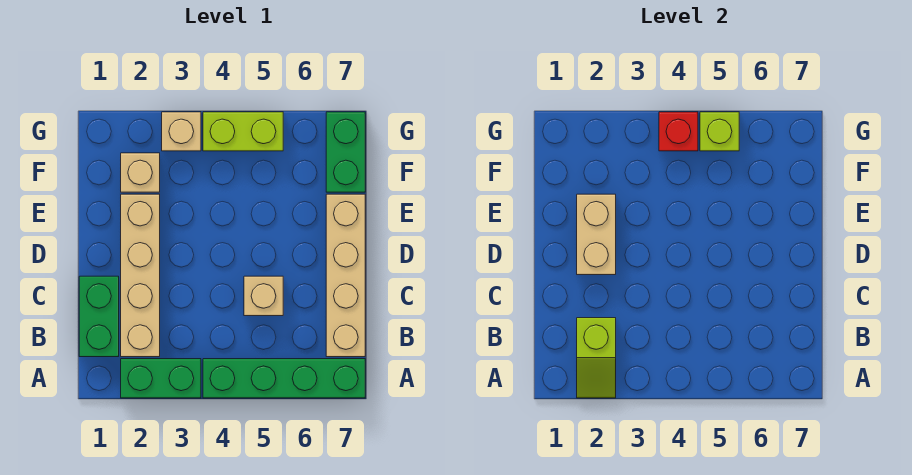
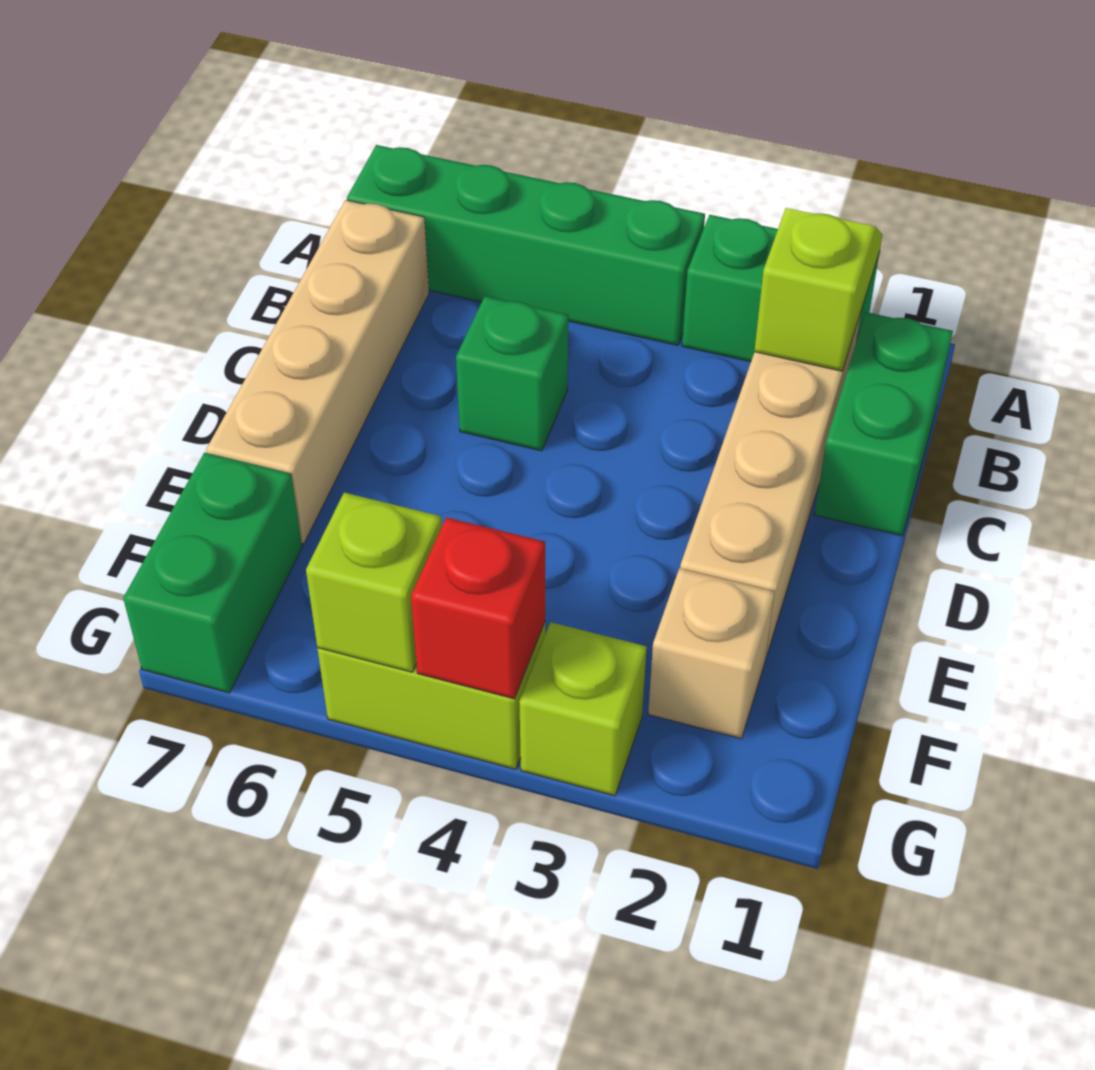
tan brick C5 level 1 -> green brick C5 level 1
tan brick D2:E2 level 2 -> none
tan brick G3 level 1 -> lime brick G3 level 1

